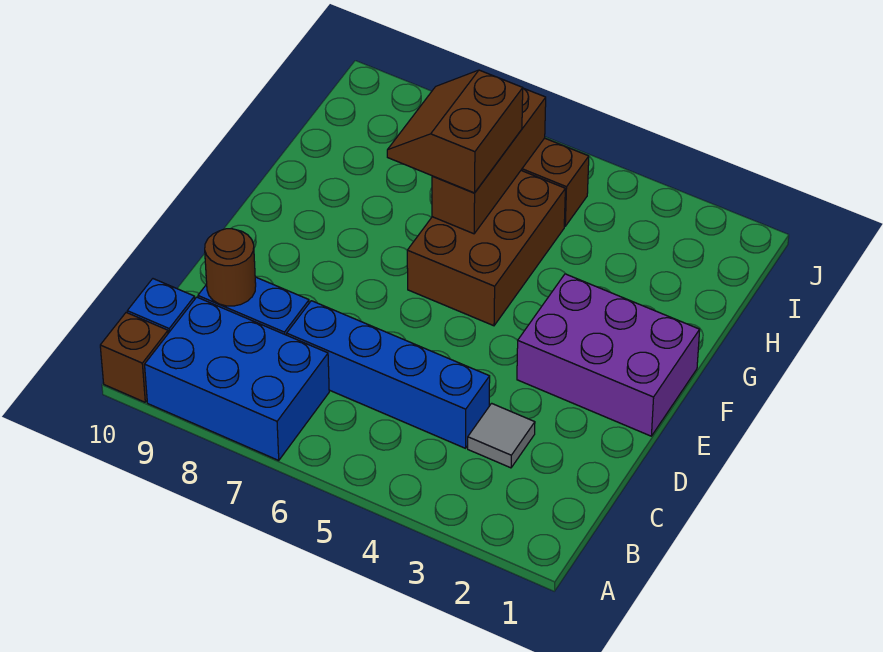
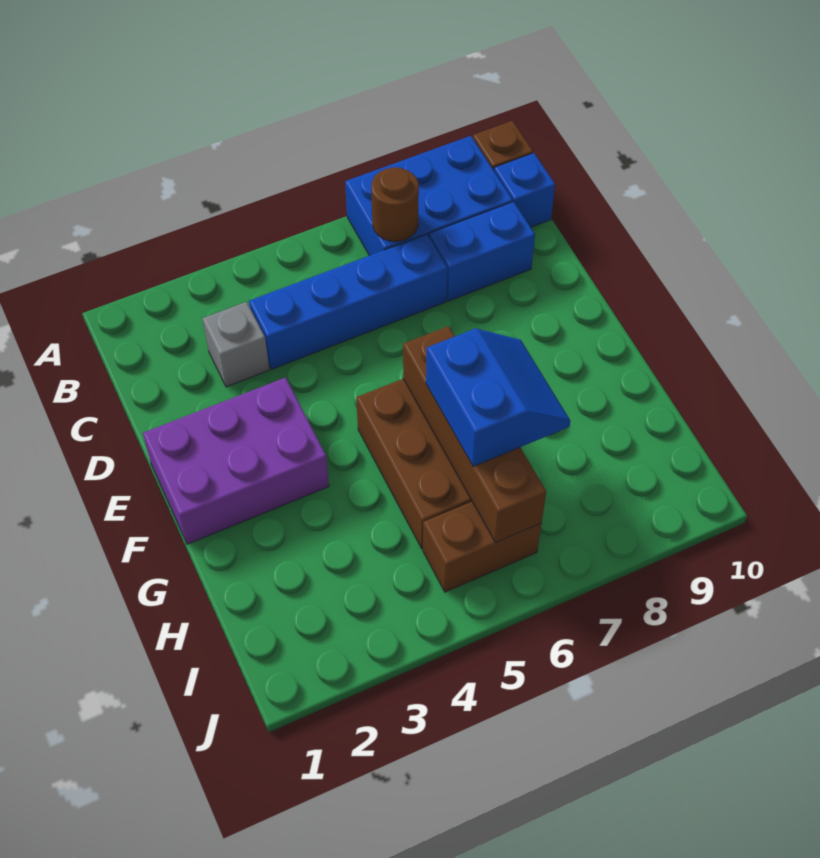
grey tile C3 level 1 -> grey brick C3 level 1
brown round brick C9 level 2 -> brown round brick B7 level 2
brown brick G6:I6 level 2 -> brown brick F6:I6 level 2
brown slope G6:H7 level 3 top 6 -> blue slope G6:H7 level 3 top 6

